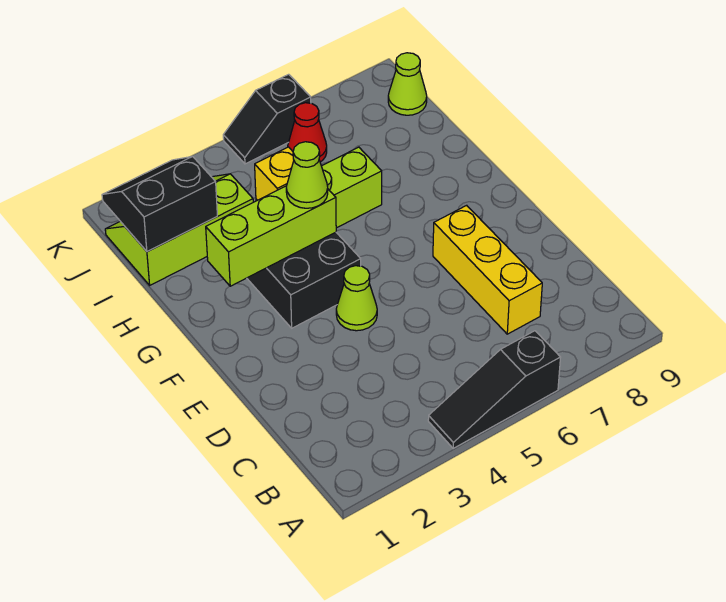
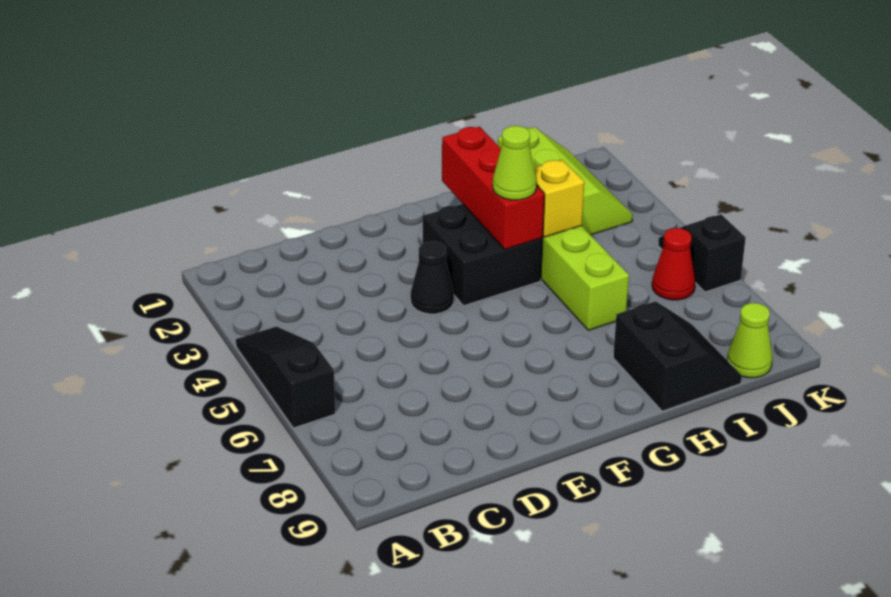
yellow brick C7:E7 level 1 -> none
lime cone E4 level 1 -> black cone E4 level 1
lime brick G2:G4 level 2 -> red brick G2:G4 level 2
black slope I1:J2 level 2 top I -> black slope H8:I9 level 1 top H

